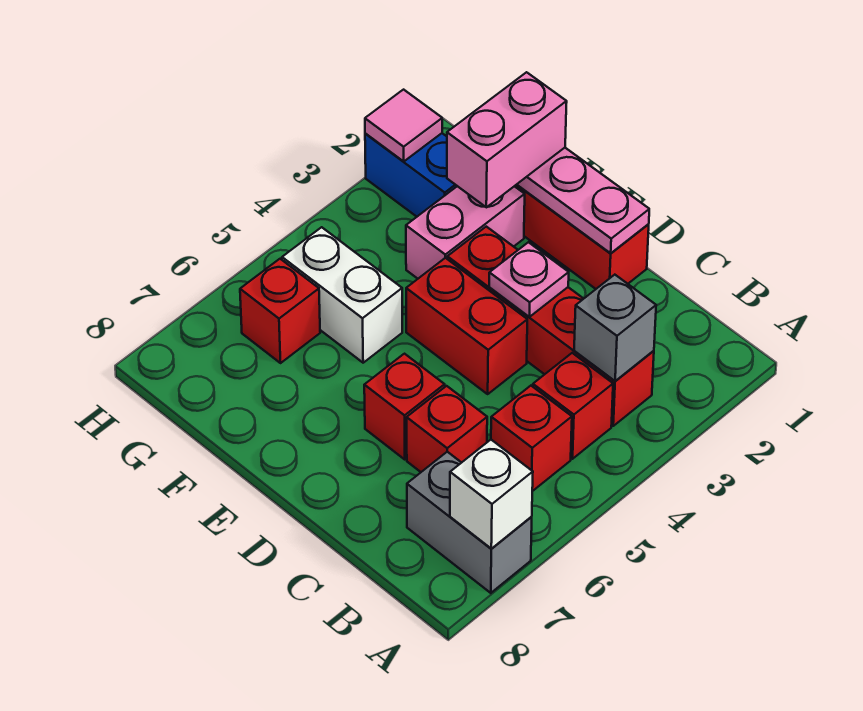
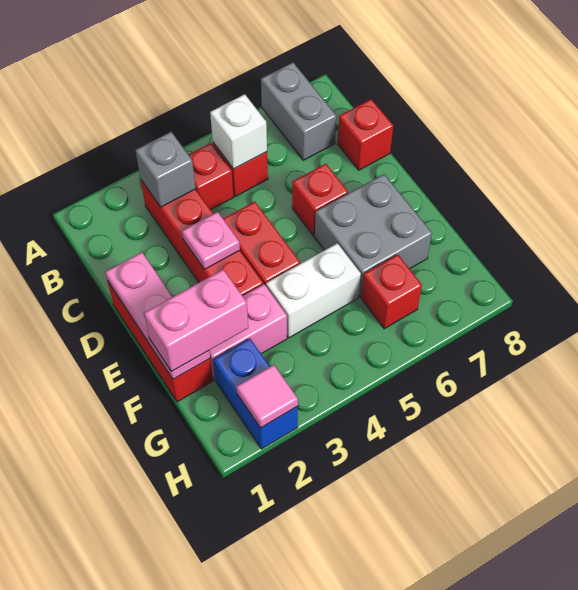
white brick A7 level 2 -> white brick B5 level 2
red brick C6 level 1 -> red brick C8 level 1
none -> grey brick E6:F7 level 1
white brick F5:G5 level 1 -> white brick F4:F5 level 1

